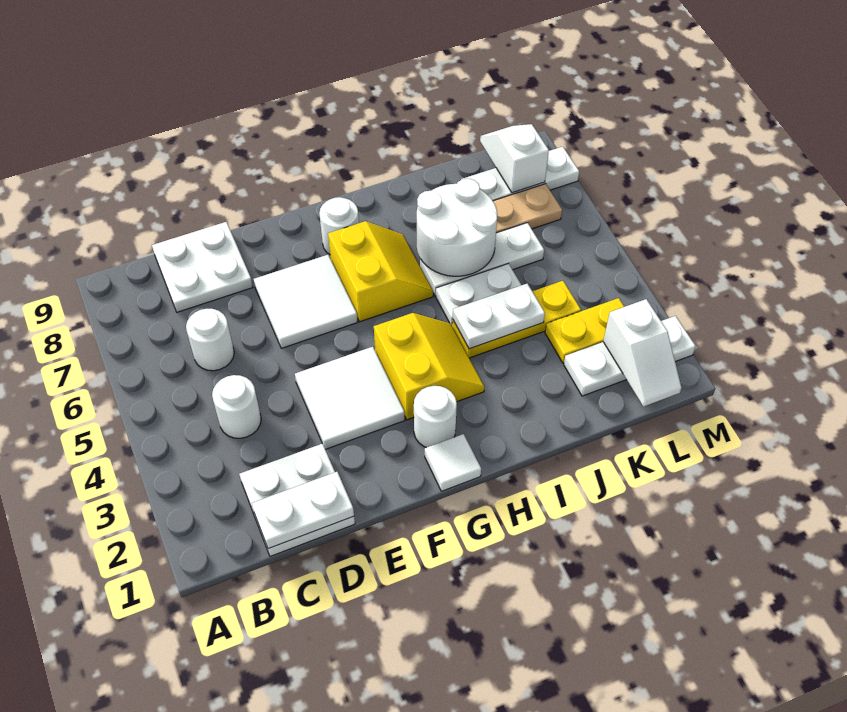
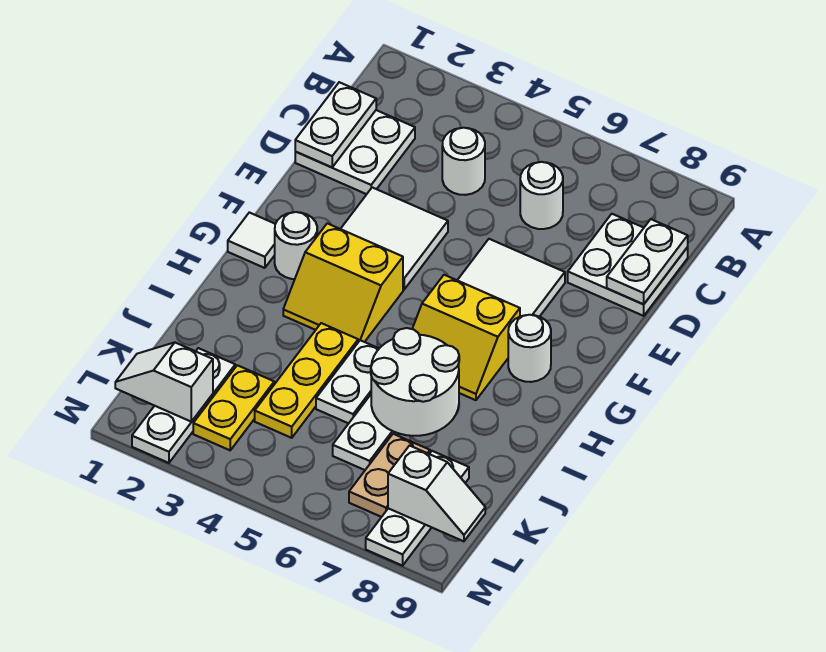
white plate I4:J4 level 2 -> white plate C9:D9 level 2

